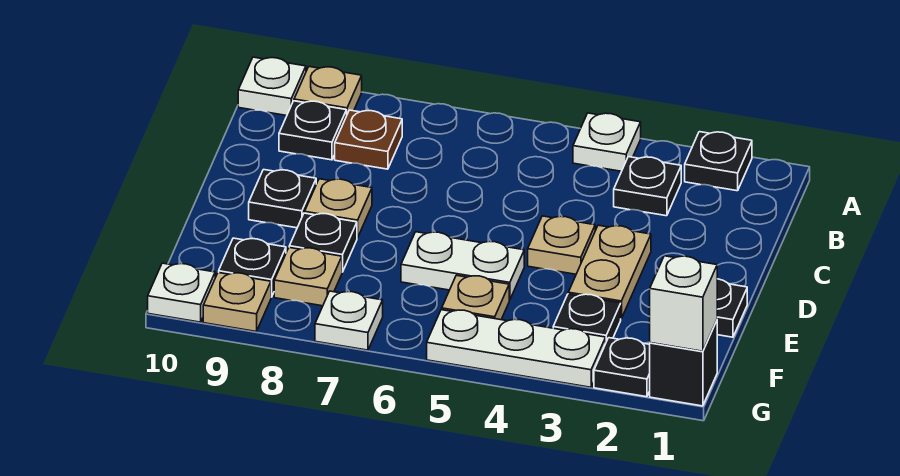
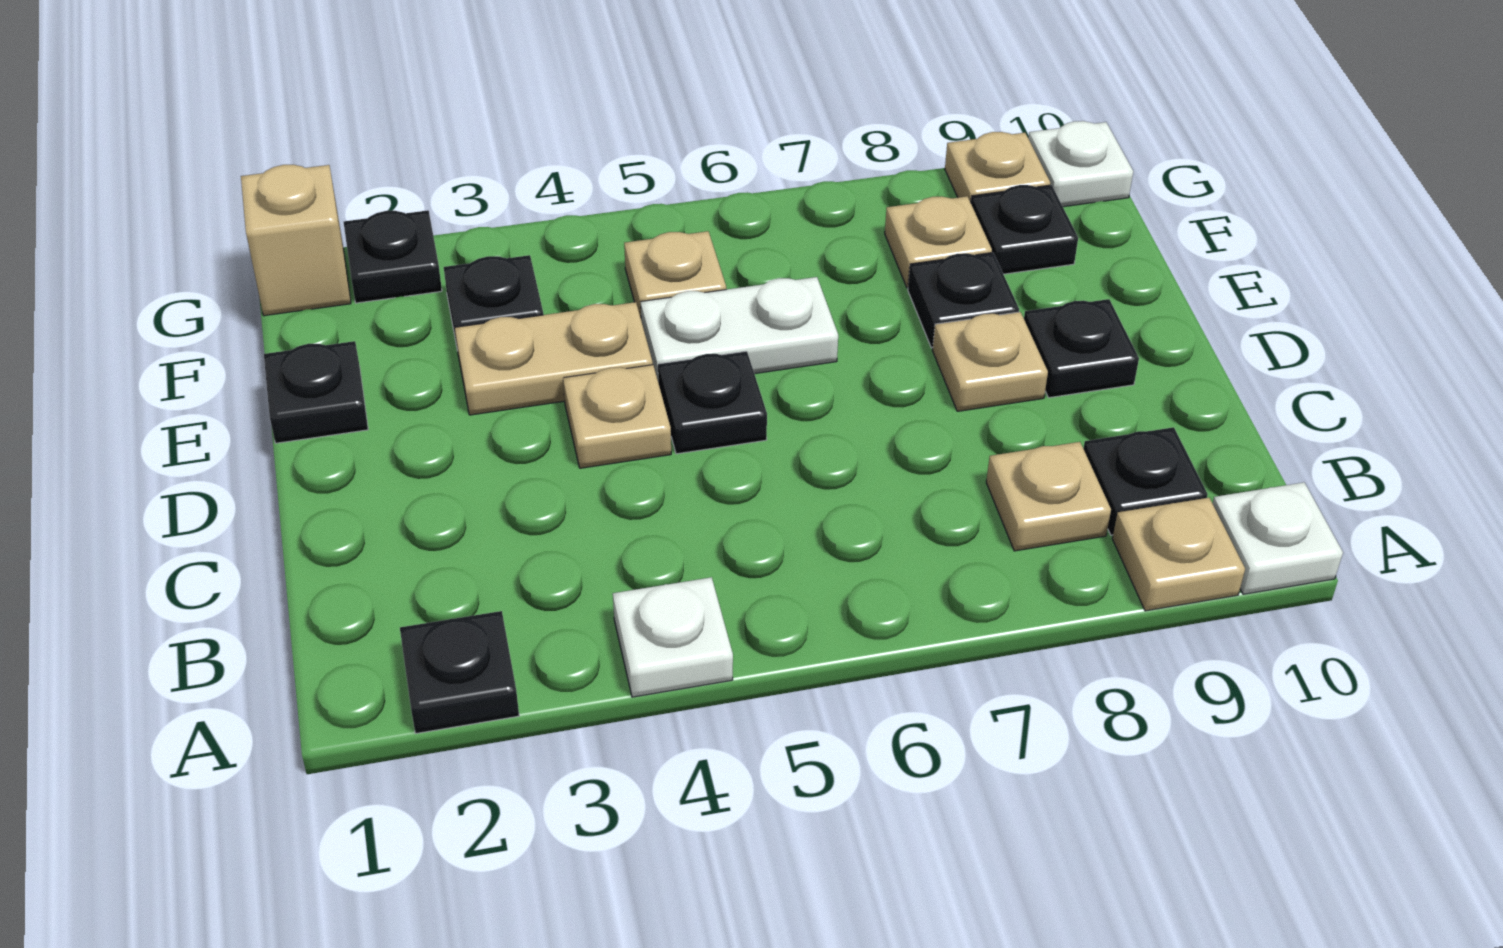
black plate B3 level 1 -> black plate D5 level 1
brown plate B8 level 1 -> tan plate B8 level 1
tan plate D3:E3 level 1 -> tan plate E3:E4 level 1
black brick G1 level 1 -> tan brick G1 level 1
white brick G1 level 2 -> none
white plate G3:G5 level 1 -> none
white plate G7 level 1 -> none

